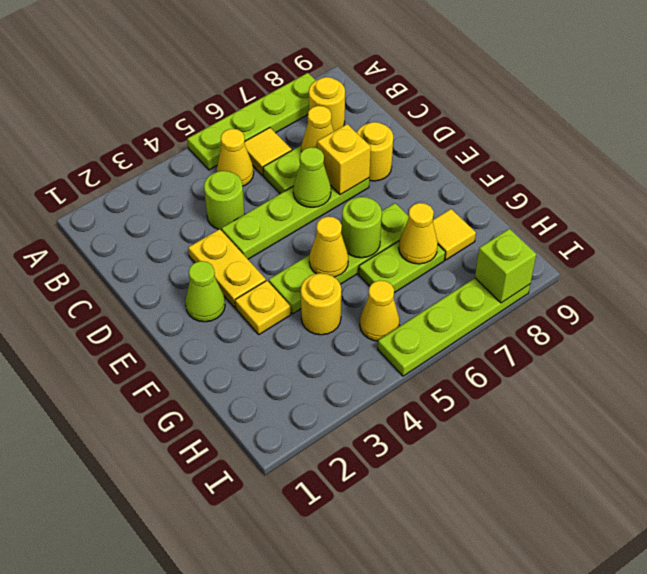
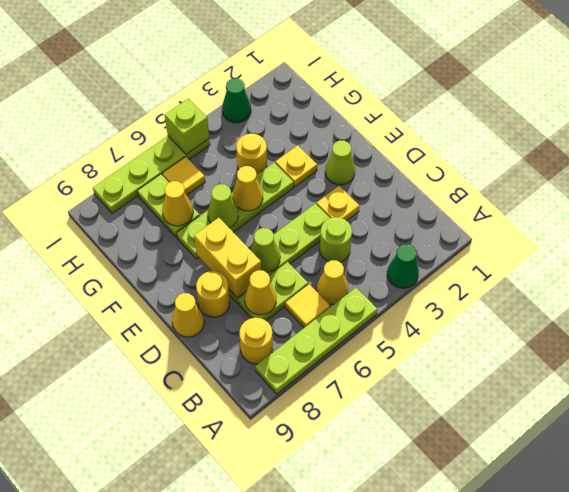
none -> green cone A3 level 1
yellow plate D3:E3 level 1 -> yellow plate D3 level 1
yellow brick D7 level 2 -> yellow brick D7:E7 level 2
lime round brick F6 level 2 -> lime cone F6 level 2
lime plate G6:G7 level 1 -> lime plate G7:H7 level 1
yellow tile G8 level 1 -> yellow tile H6 level 1
yellow cone H5 level 1 -> yellow cone D9 level 1
none -> green cone I3 level 1
lime brick I8 level 2 -> lime brick I5 level 2

